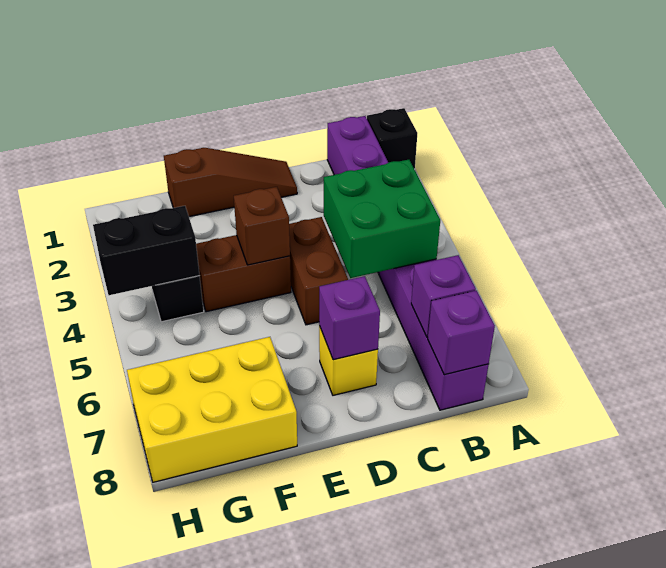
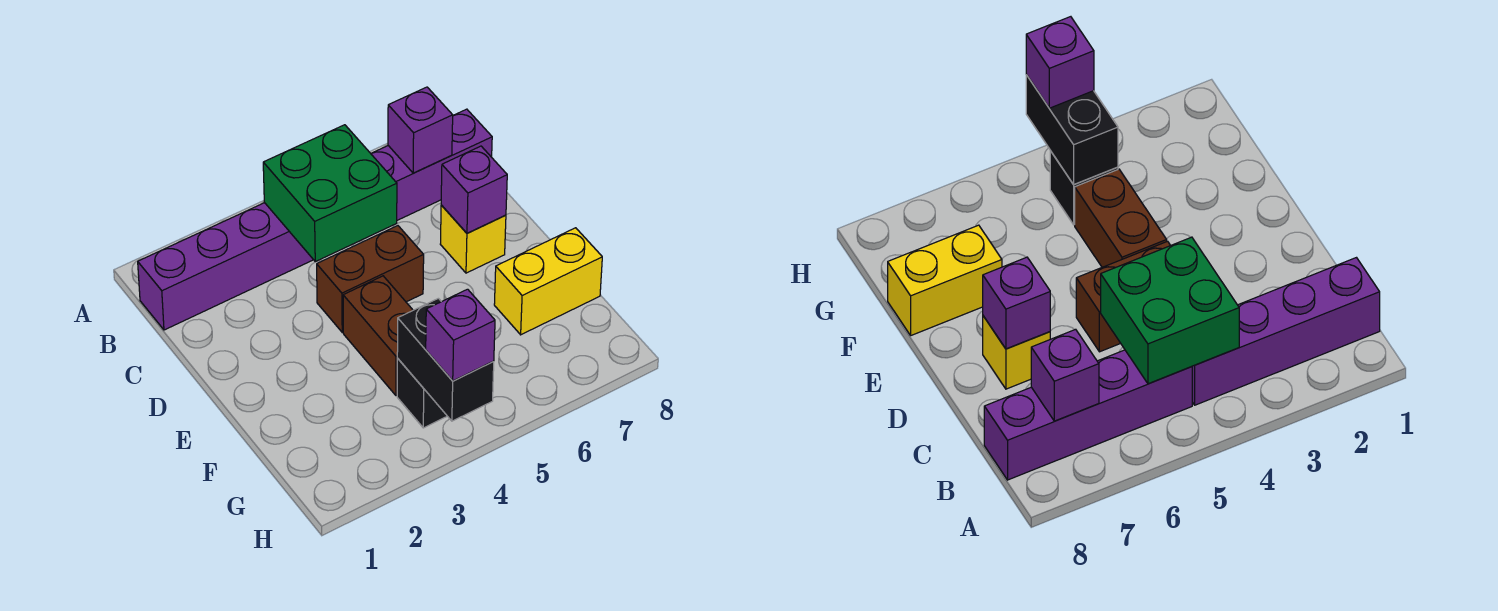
black brick A1 level 1 -> none
purple brick B8 level 2 -> purple brick H4 level 3
brown slope D1:F1 level 1 top F -> none
brown brick E4 level 2 -> none
yellow brick F7:H8 level 1 -> yellow brick F7:F8 level 1

